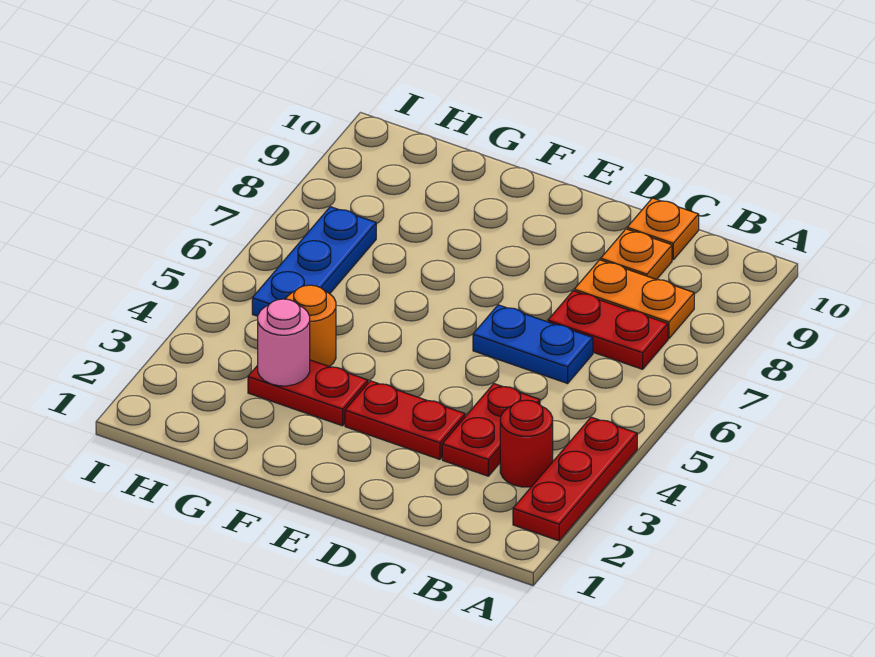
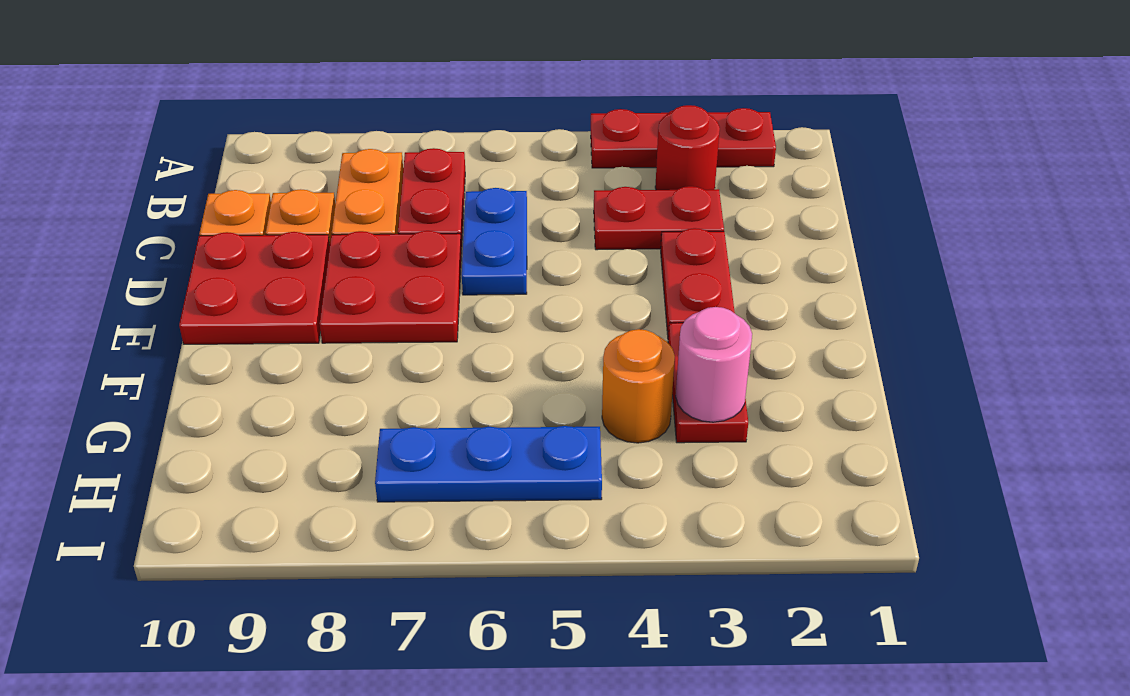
none -> red plate D7:E8 level 1
none -> red plate D9:E10 level 1

